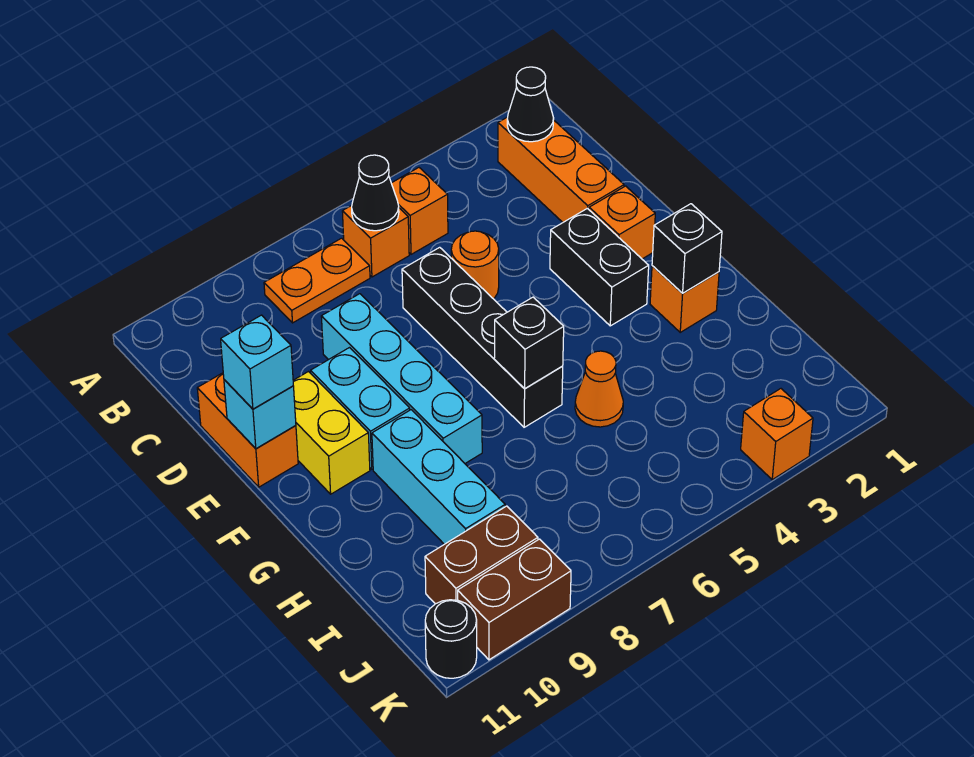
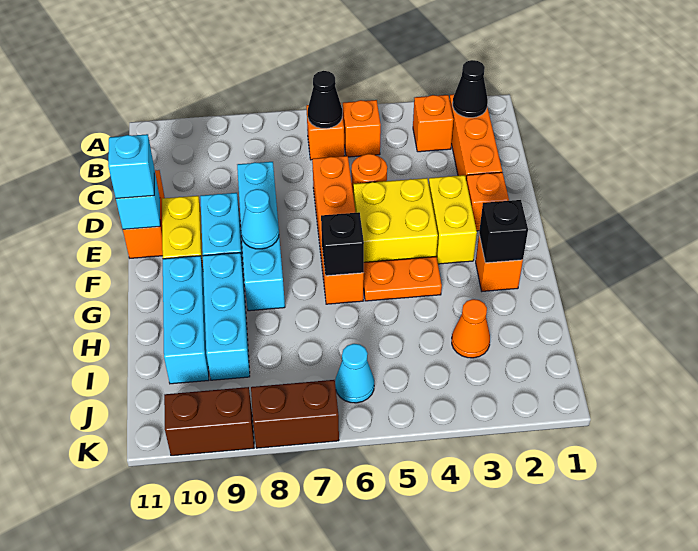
orange plate B7:B8 level 1 -> orange plate G4:G5 level 1
black brick D6:G6 level 1 -> orange brick D6:G6 level 1
black brick E3:F3 level 1 -> yellow brick E3:F3 level 1
none -> yellow brick E4:F5 level 1
none -> cyan cone F8 level 2
none -> cyan brick G10:I10 level 1
orange cone H5 level 1 -> orange cone I3 level 1
none -> cyan cone J6 level 1
brown brick J9:J10 level 1 -> brown brick K7:K8 level 1
orange brick K3 level 1 -> orange brick B3 level 1
black round brick K11 level 1 -> none

